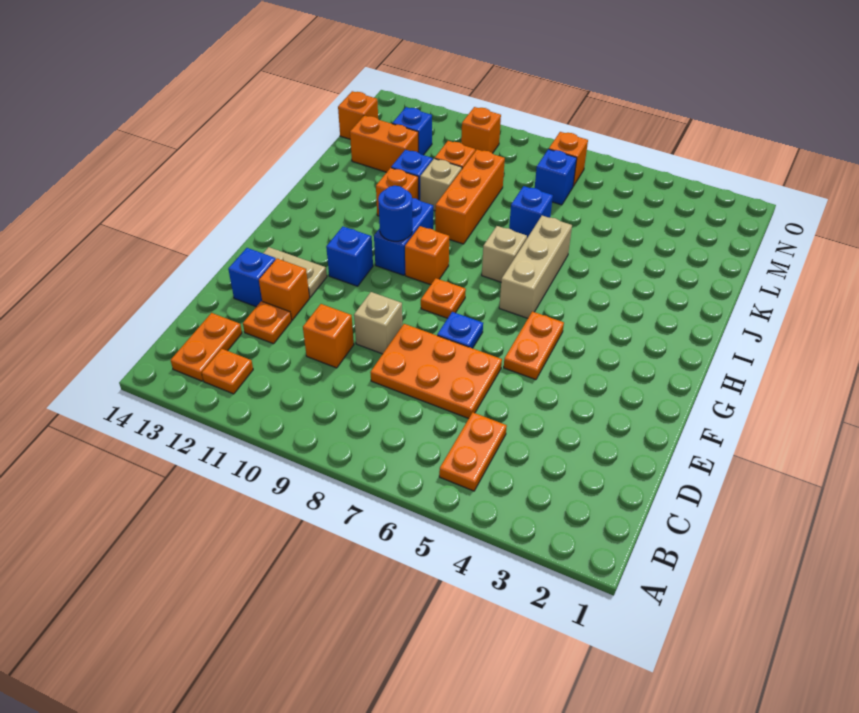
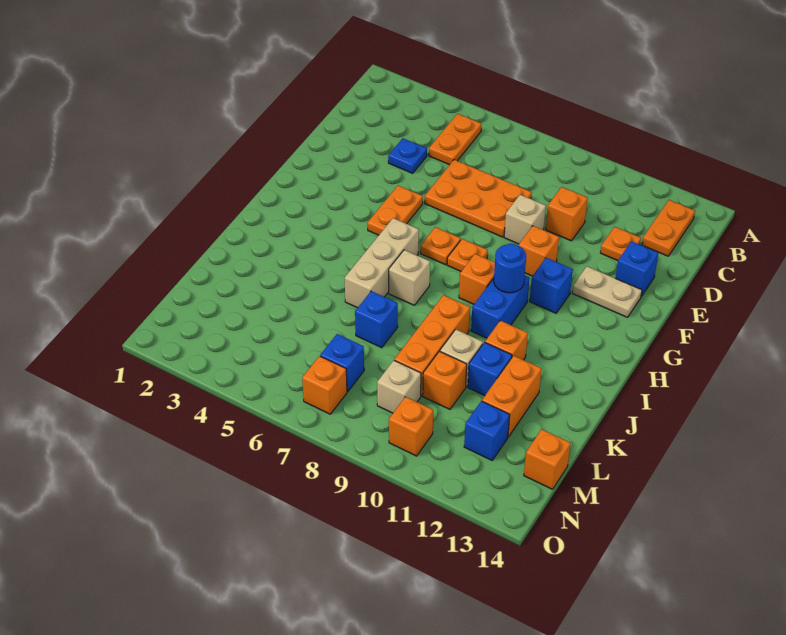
orange plate B12 level 1 -> orange plate G7 level 1
orange brick E12 level 1 -> orange brick F10 level 1
blue plate F7 level 1 -> blue plate D4 level 1
orange brick L12:L13 level 1 -> orange brick K12:L12 level 1
none -> tan brick M9 level 1

